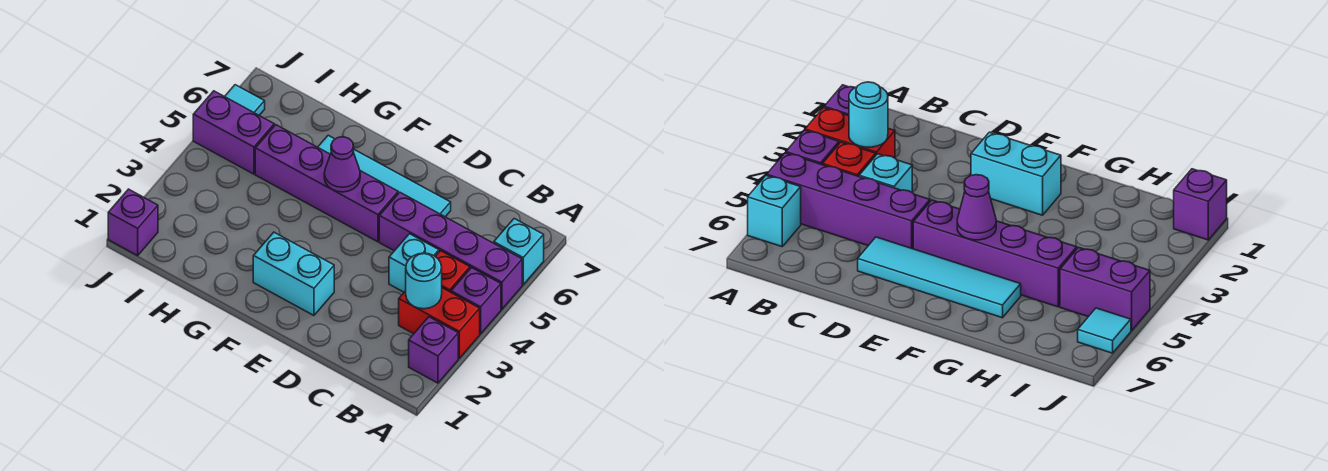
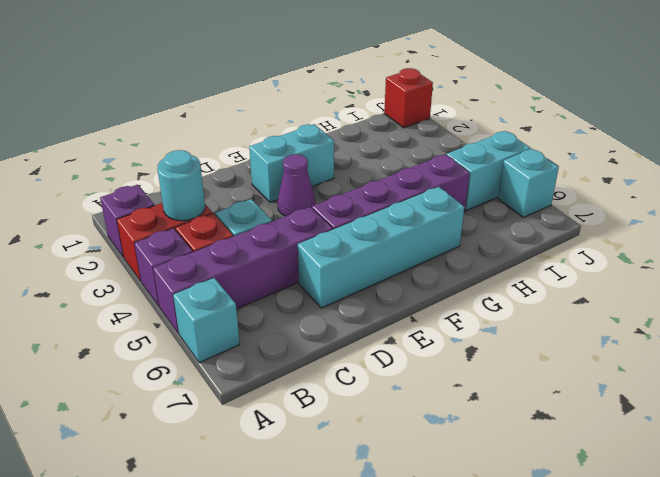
cyan tile D6:G6 level 1 -> cyan brick D6:G6 level 1
purple cone F5 level 2 -> purple cone E3 level 1
purple brick I5:J5 level 1 -> cyan brick I5:J5 level 1
purple brick J1 level 1 -> red brick J1 level 1
cyan tile J6 level 1 -> cyan brick J6 level 1

